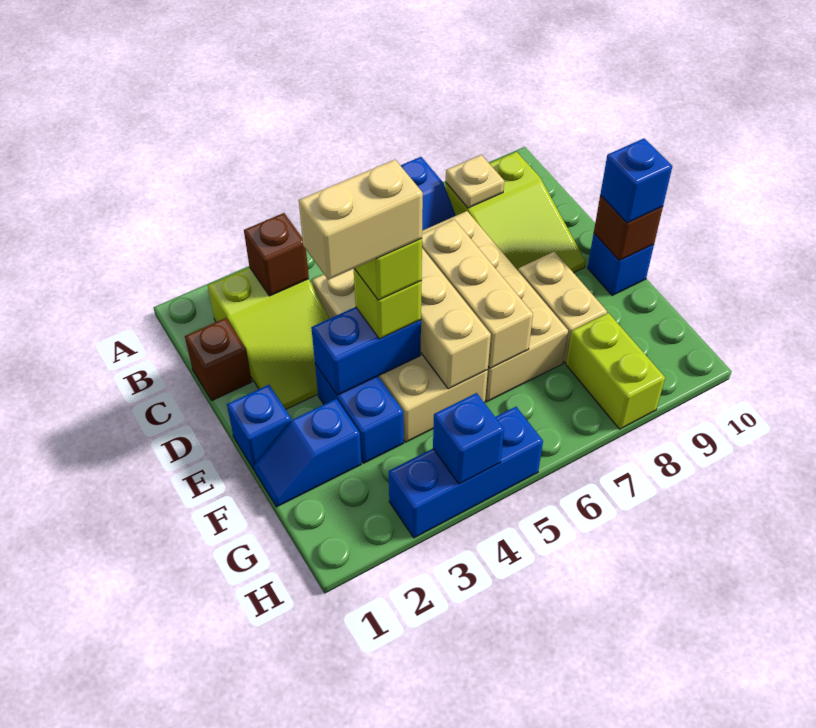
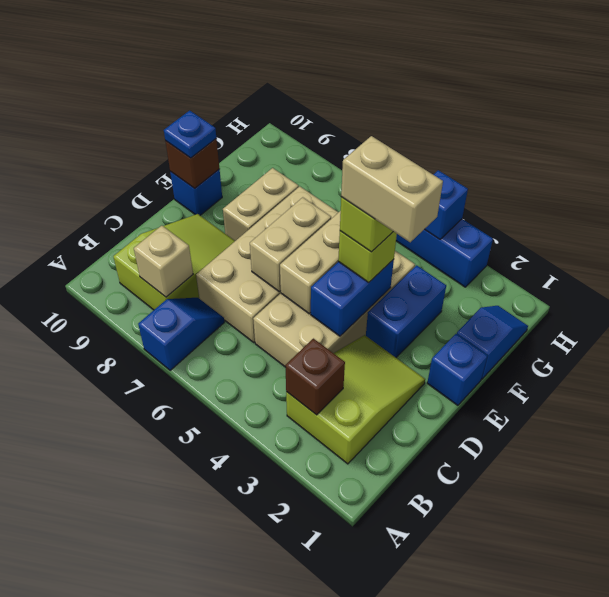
tan plate B8 level 2 -> tan brick B8 level 2
brown brick C1 level 1 -> none
tan brick D6:F6 level 2 -> tan brick D6:E6 level 2
blue brick E3:E4 level 2 -> blue brick D4:E4 level 2
blue brick E10 level 3 -> blue plate E10 level 3
blue slope F1:F2 level 1 top 2 -> blue slope F1:G1 level 1 top F
lime brick G8:H8 level 1 -> none

